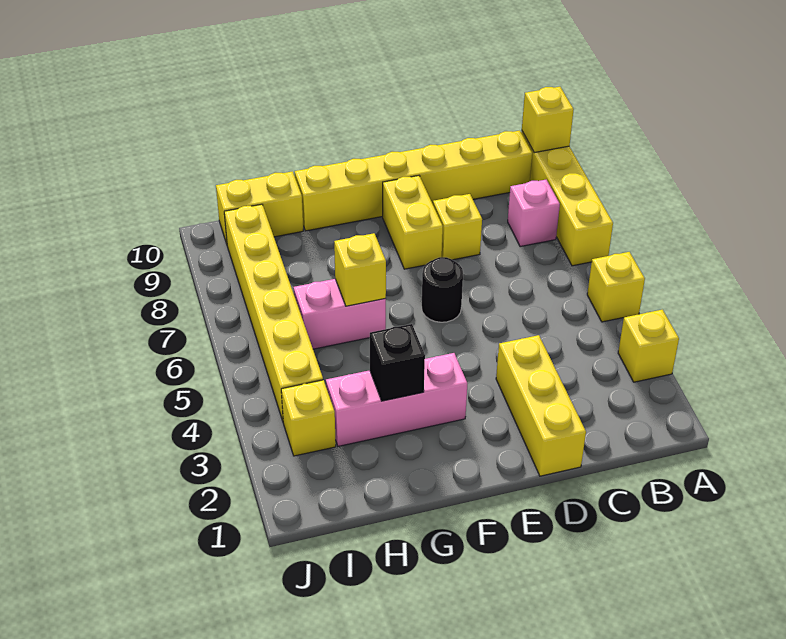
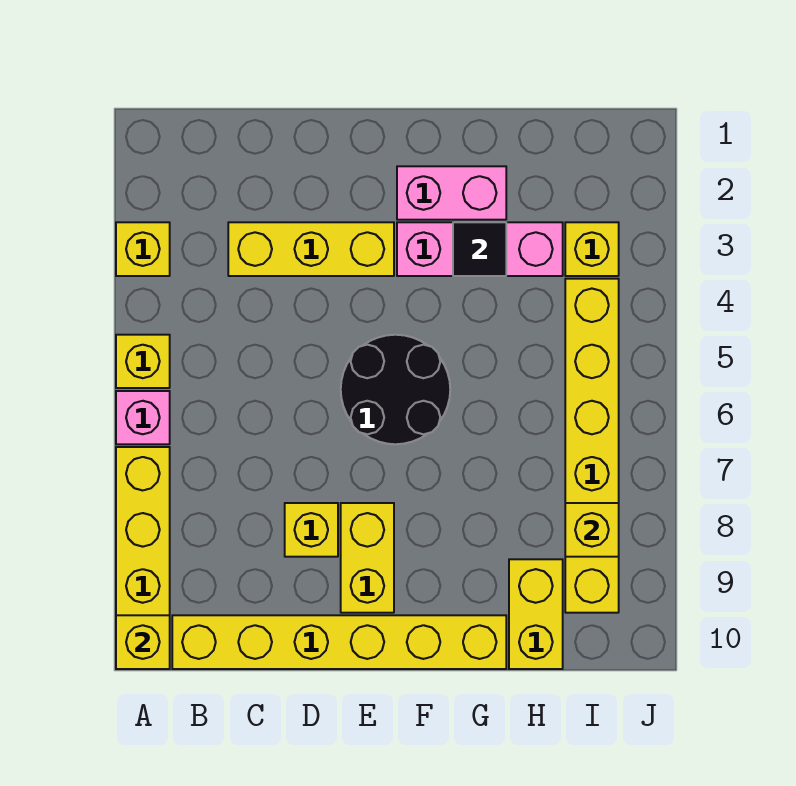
pink brick B8 level 1 -> pink brick A6 level 1
yellow brick D1:D3 level 1 -> yellow brick C3:E3 level 1
black round brick E6 level 1 -> black round brick E5:F6 level 1
black brick G3 level 2 -> black tile G3 level 2
pink brick G6:H6 level 1 -> pink brick F2:G2 level 1
yellow brick G6 level 2 -> yellow brick I8 level 2
yellow brick H10:I10 level 1 -> yellow brick H9:H10 level 1

